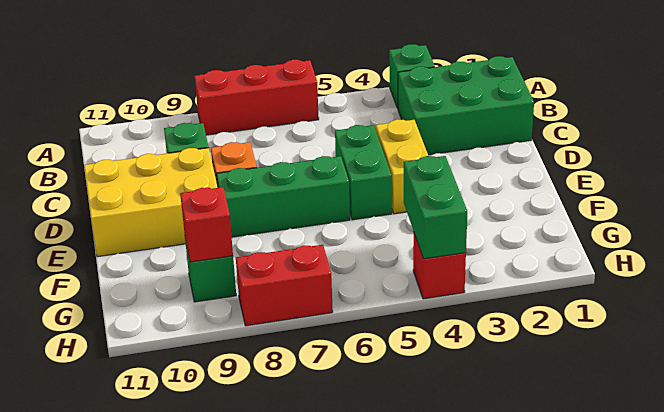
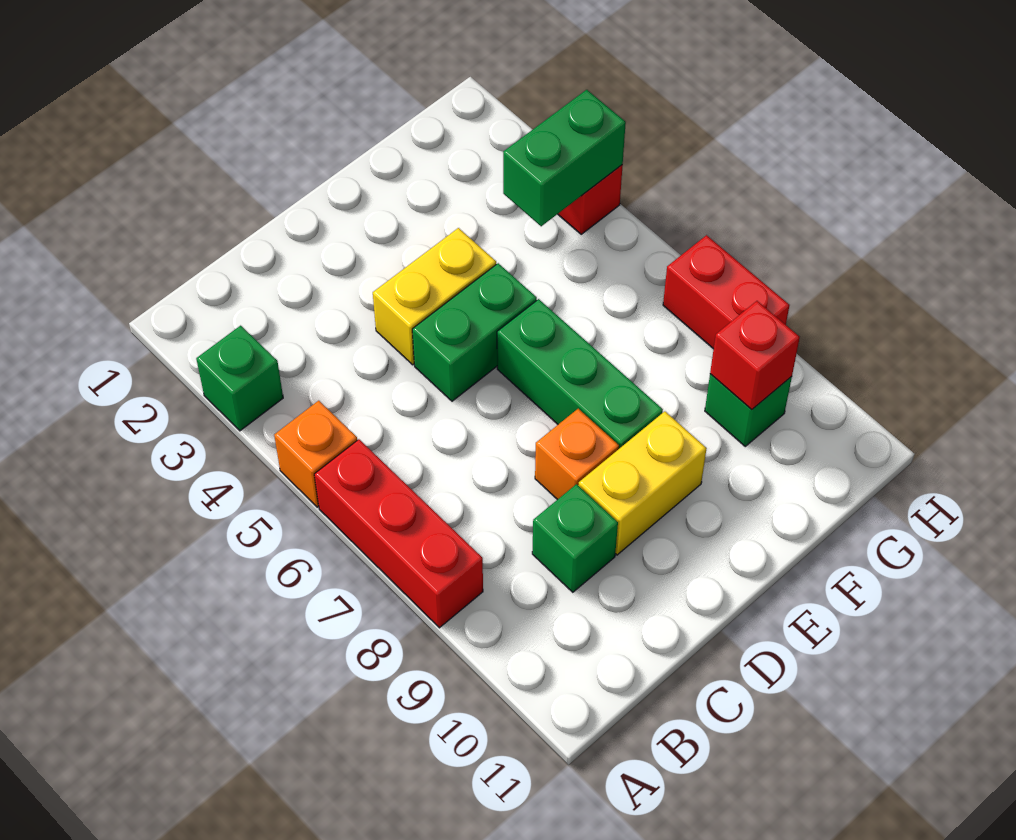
none -> orange brick A5 level 1
green brick B1:C3 level 1 -> none
yellow brick D9:E11 level 1 -> yellow brick D9:E9 level 1

